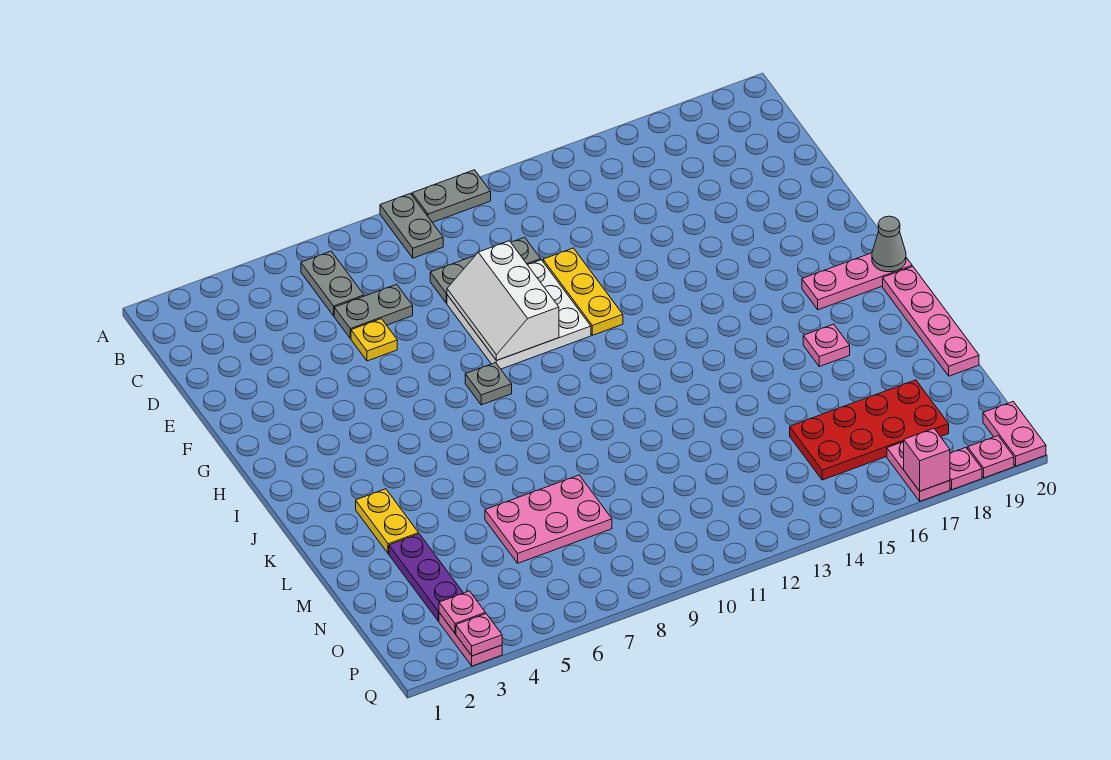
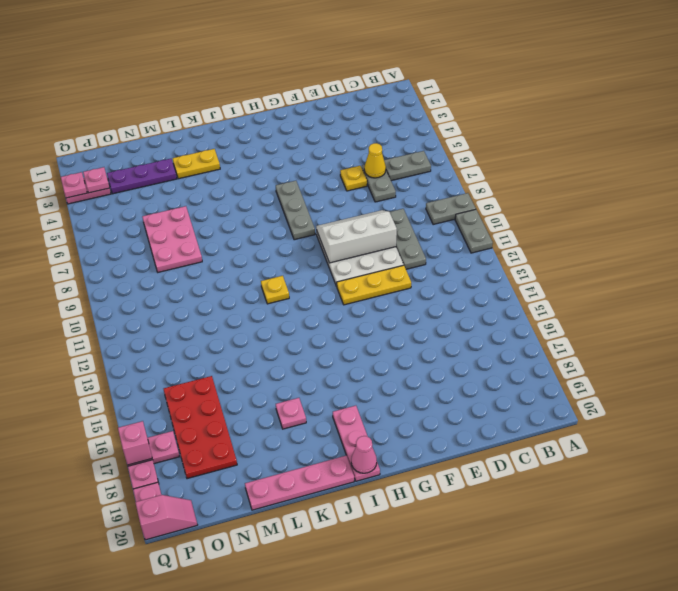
none -> yellow cone D6 level 2
grey plate H8 level 1 -> grey plate H6:H8 level 1
grey cone I20 level 2 -> pink cone I20 level 2
none -> yellow plate J11 level 1
pink plate P20:Q20 level 1 -> pink slope P20:Q20 level 1 top Q

